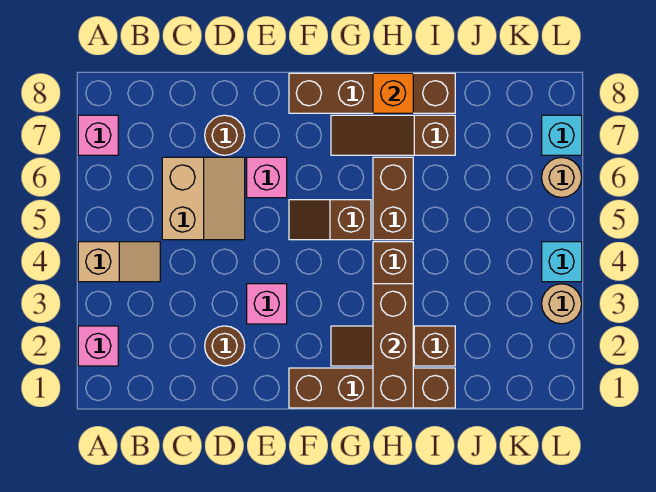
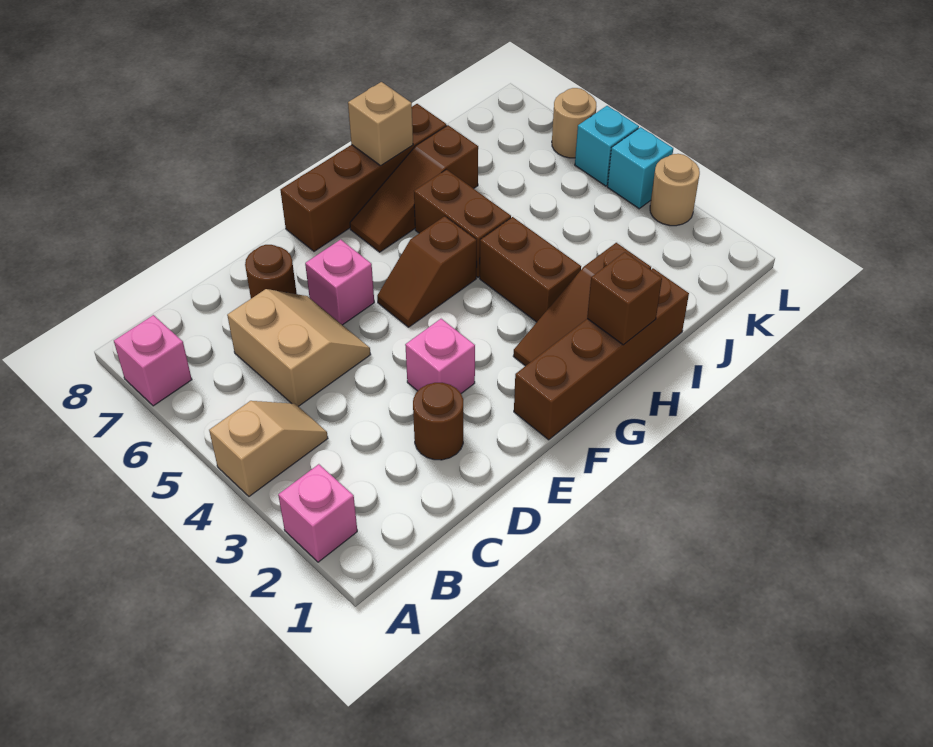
brown brick H1:H3 level 2 -> brown brick H1 level 2
orange brick H8 level 2 -> tan brick H8 level 2
cyan brick L7 level 1 -> cyan brick L5 level 1

